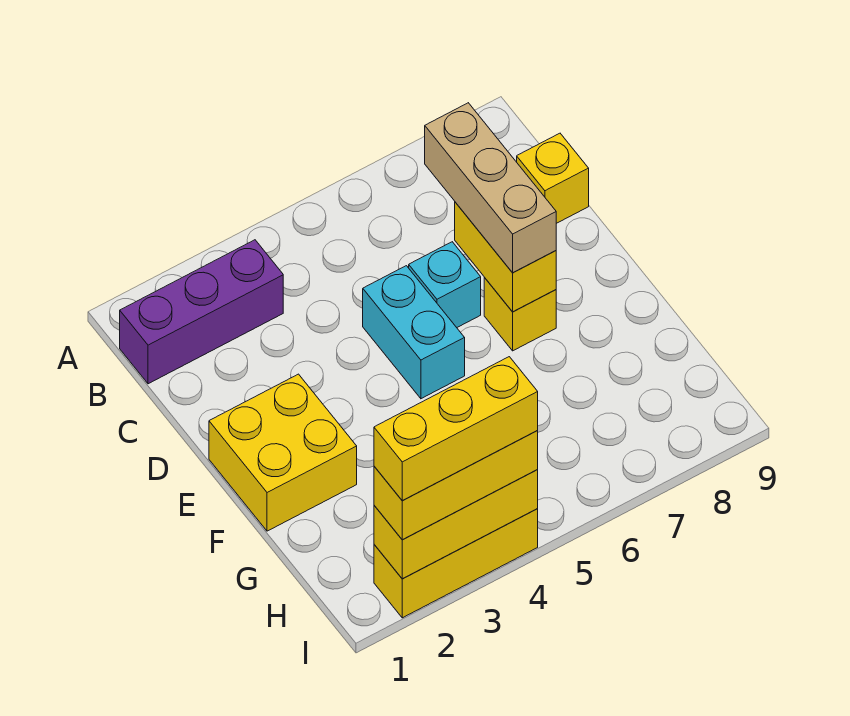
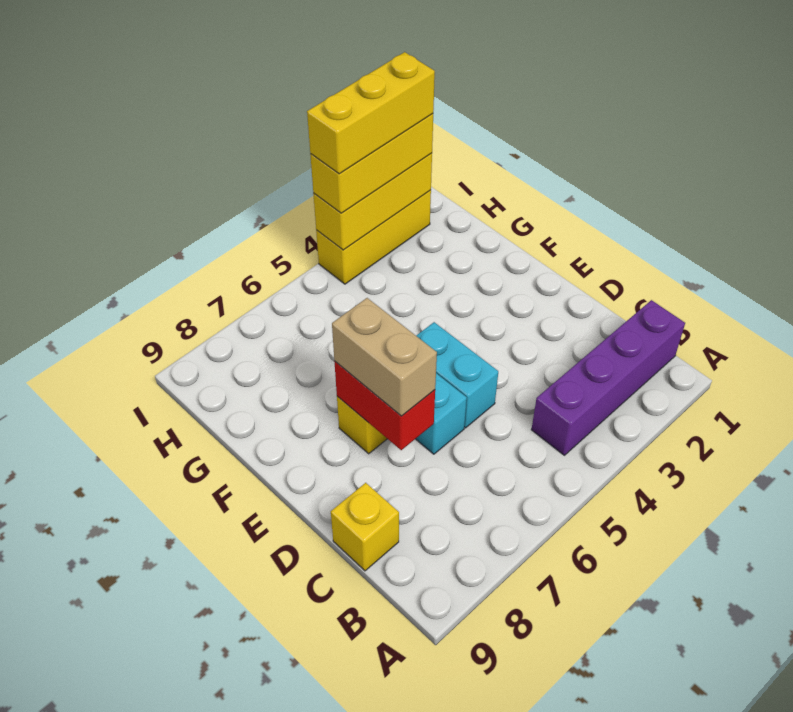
purple brick B1:B3 level 1 -> purple brick B1:B4 level 1
tan brick C7:E7 level 3 -> tan brick D7:E7 level 3
yellow brick D7:E7 level 2 -> red brick D7:E7 level 2
yellow brick E1:F2 level 1 -> none

